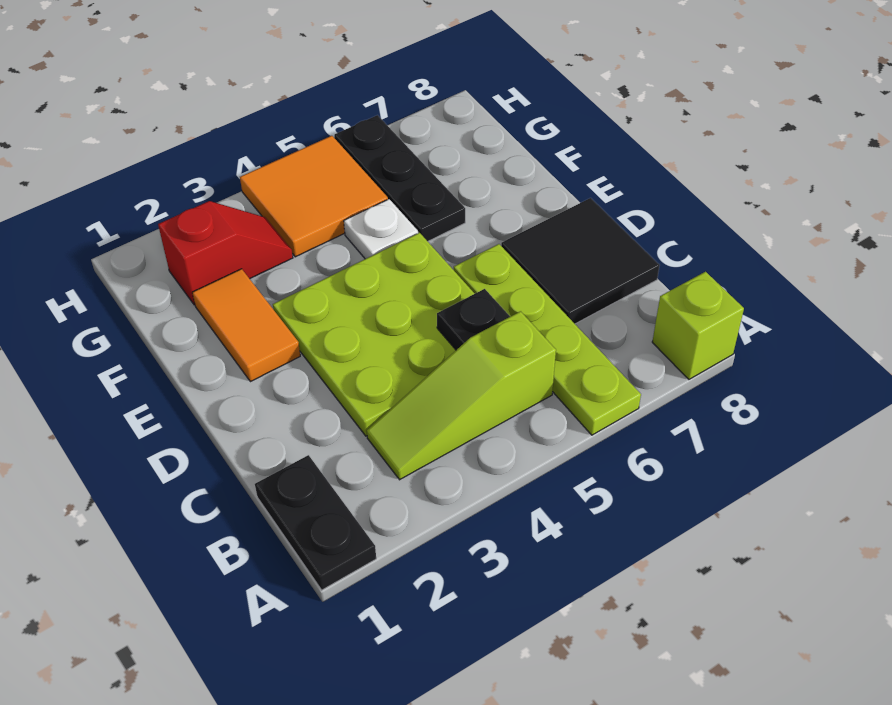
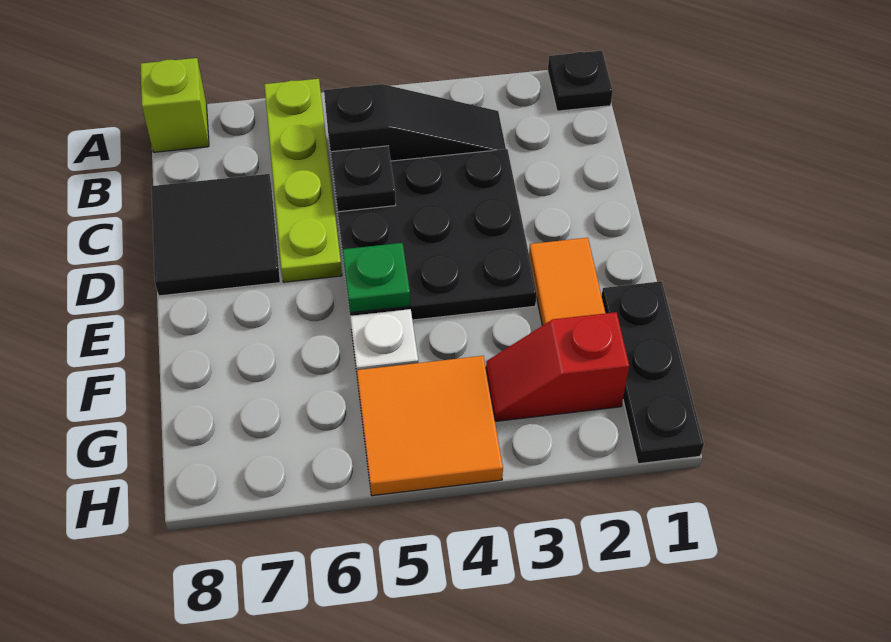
black plate A1:B1 level 1 -> black plate A1 level 1
lime slope B3:B5 level 1 top 5 -> black slope B3:B5 level 1 top 5
lime plate C3:E5 level 1 -> black plate C3:E5 level 1
none -> green plate E5 level 2
black plate F6:H6 level 1 -> black plate F1:H1 level 1

